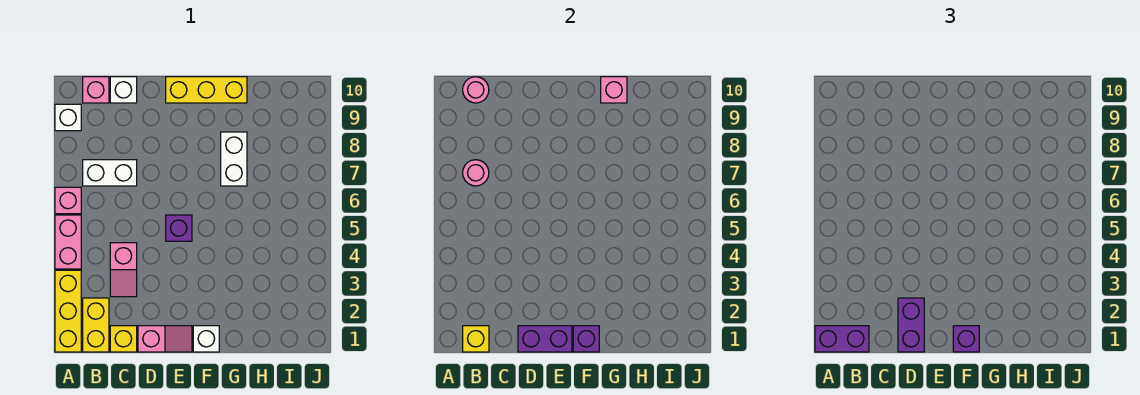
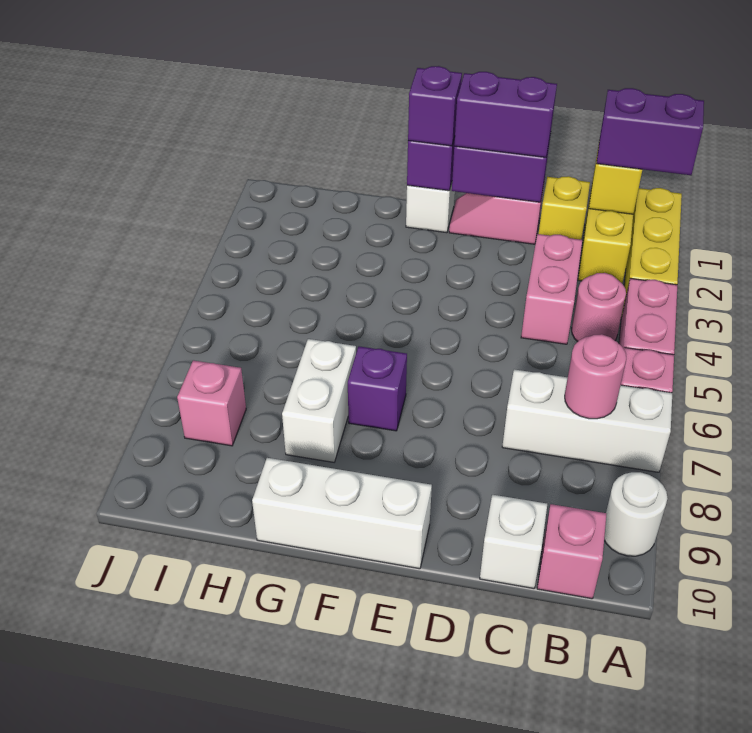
white brick A9 level 1 -> white round brick A9 level 1
white brick B7:C7 level 1 -> white brick A7:C7 level 1
pink round brick B10 level 2 -> pink round brick B4 level 1
pink slope C3:C4 level 1 top 4 -> pink brick C3:C4 level 1
purple brick D1:D2 level 3 -> purple brick D1:E1 level 3
purple brick E5 level 1 -> purple brick F7 level 1
yellow brick E10:G10 level 1 -> white brick E10:G10 level 1
pink brick G10 level 2 -> pink brick I8 level 1

